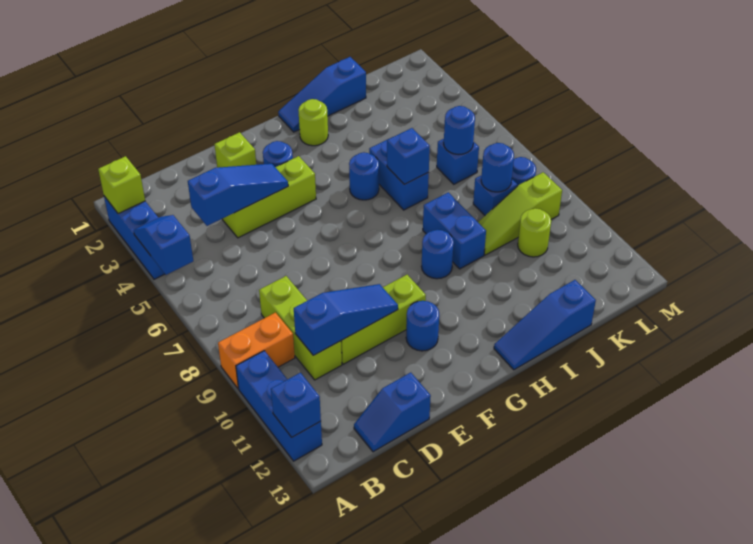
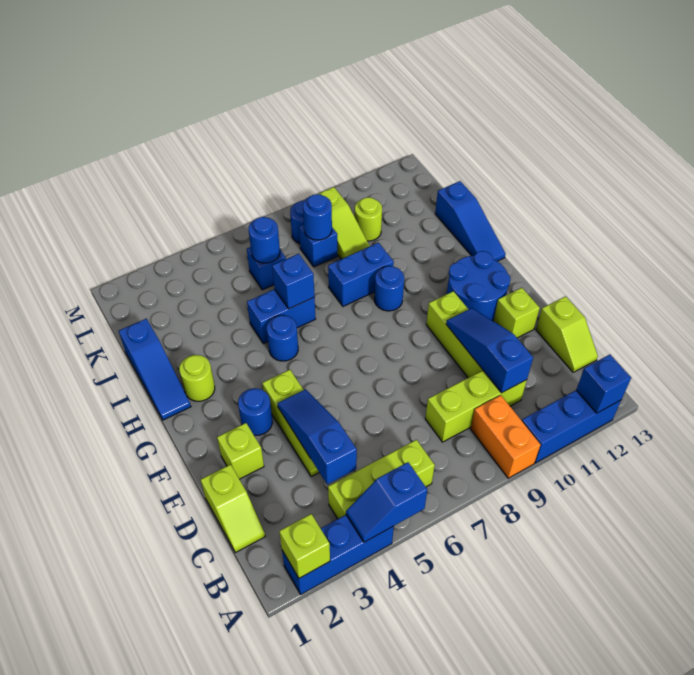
none -> lime brick B4:B6 level 1
none -> lime slope C1:D1 level 1 top D
blue slope C13:D13 level 1 top D -> lime slope C13:D13 level 1 top D
none -> lime brick E12 level 1
blue round brick F11 level 1 -> blue round brick F11:G12 level 1

